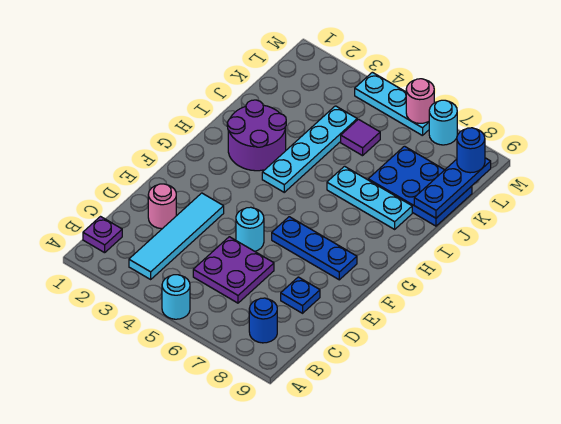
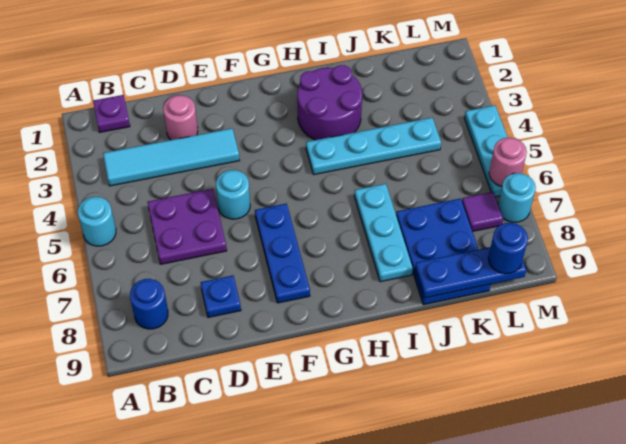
purple tile K5 level 1 -> purple tile L7 level 1

